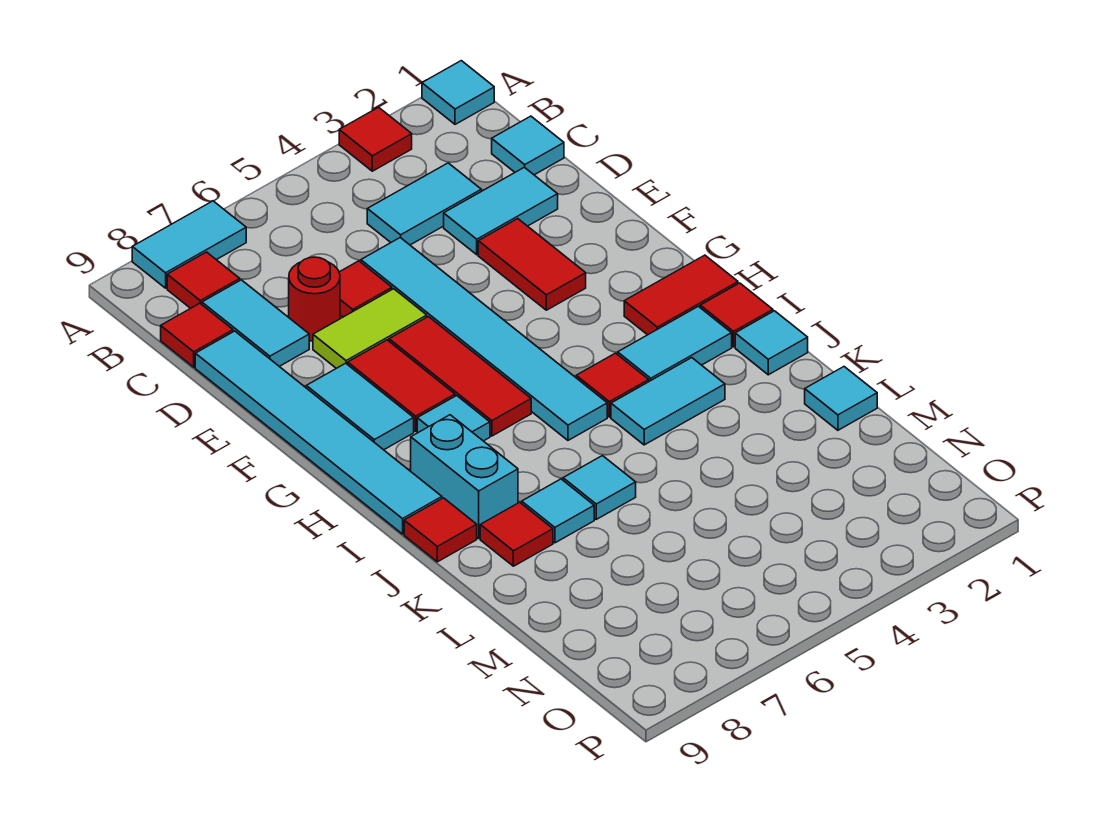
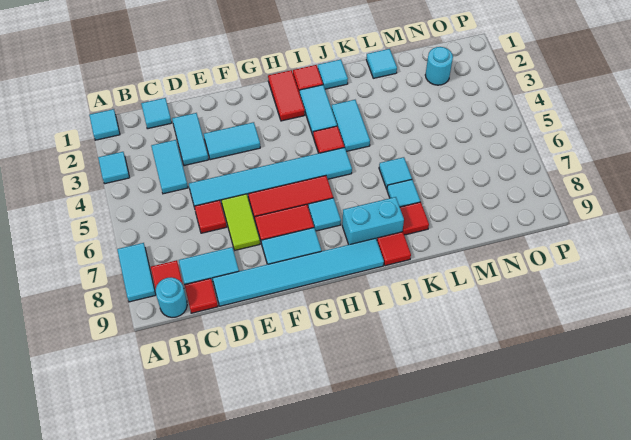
red tile A3 level 1 -> cyan tile A3 level 1
none -> cyan round brick B9 level 1
red round brick D7 level 1 -> none
red tile E3:F3 level 1 -> cyan tile E3:F3 level 1
none -> cyan round brick N2 level 1

